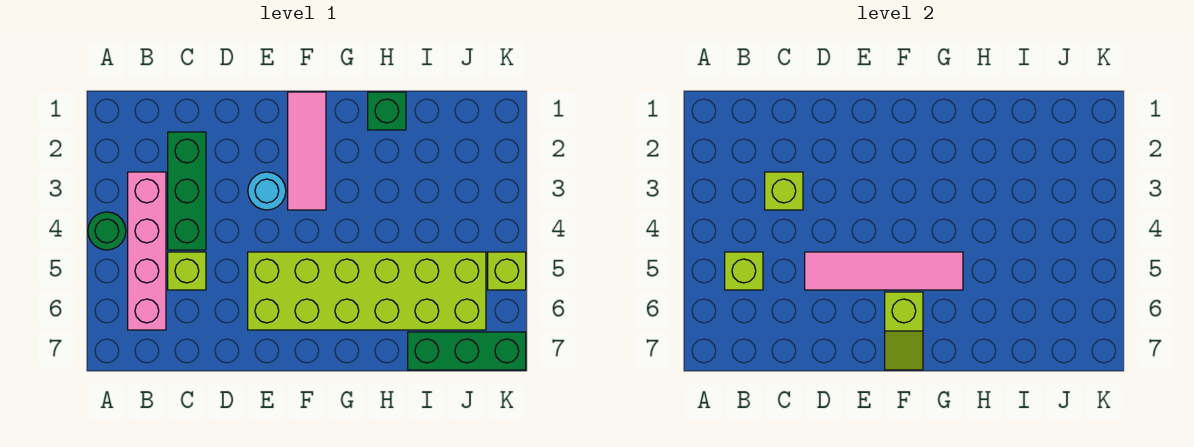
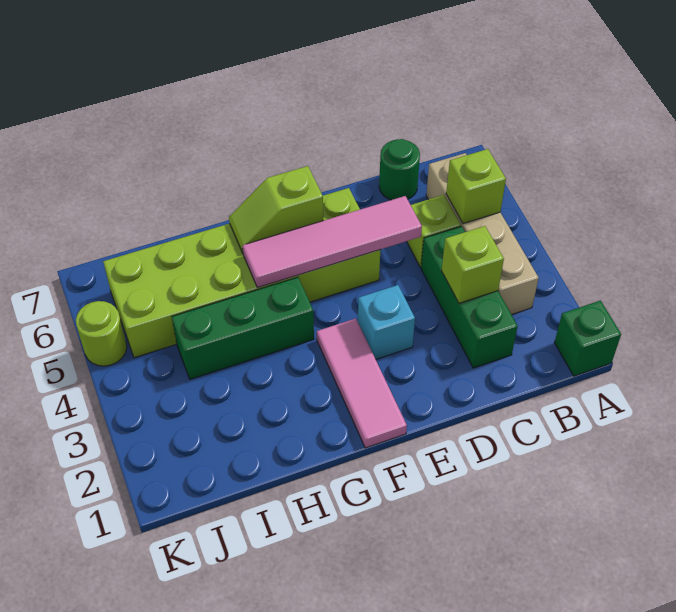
green round brick A4 level 1 -> green round brick C7 level 1
pink brick B3:B6 level 1 -> tan brick B3:B6 level 1
cyan round brick E3 level 1 -> cyan brick E3 level 1
lime slope F6:F7 level 2 top 6 -> lime slope F6:G6 level 2 top F
green brick H1 level 1 -> green brick A1 level 1
green brick I7:K7 level 1 -> green brick G4:I4 level 1
lime brick K5 level 1 -> lime round brick K5 level 1

